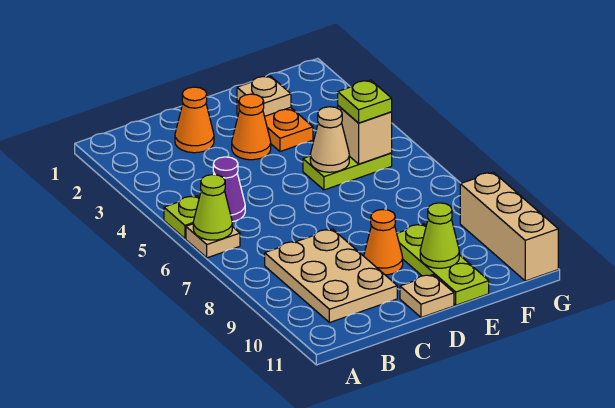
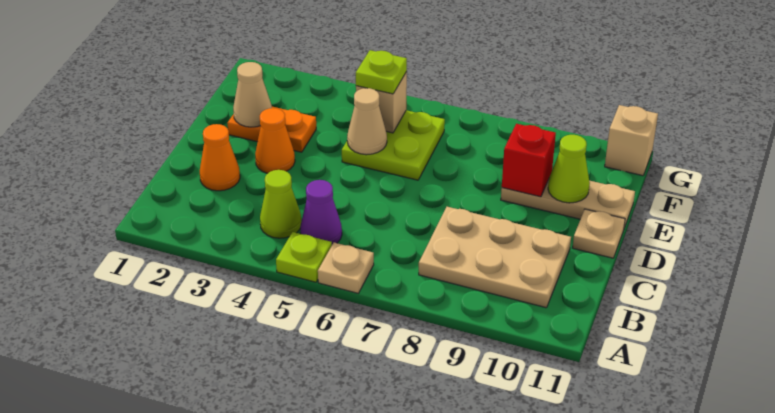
lime cone A6 level 2 -> lime cone B4 level 1
orange cone D9 level 1 -> none
tan plate E2 level 2 -> tan cone E2 level 2
lime plate E5:F5 level 1 -> lime plate E5:F6 level 1
lime plate E9:E11 level 1 -> tan plate E9:E11 level 1
none -> red brick E9 level 2
tan brick G9:G11 level 1 -> tan brick G11 level 1

